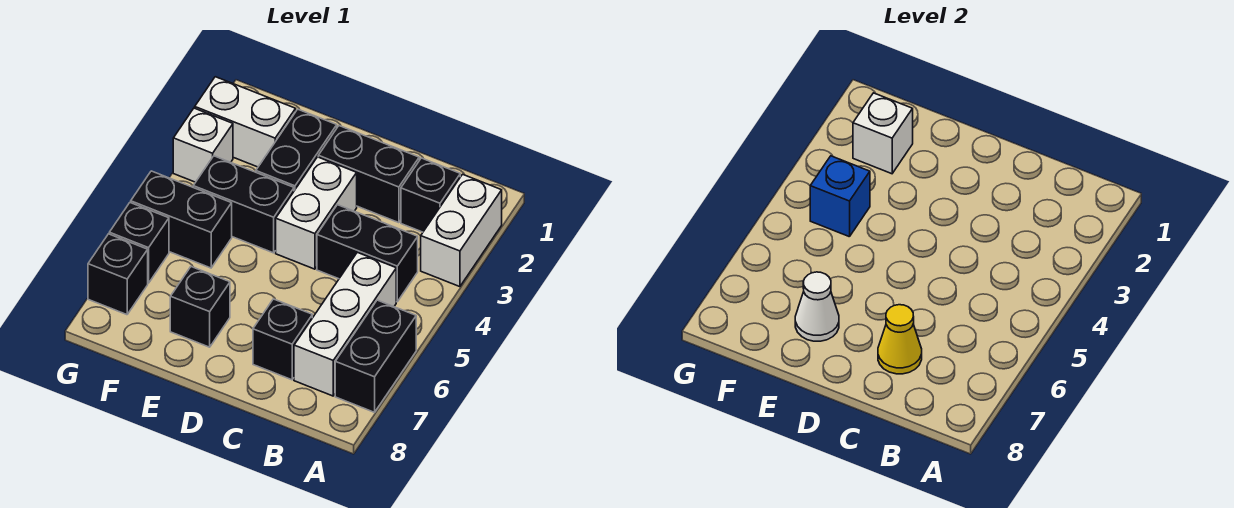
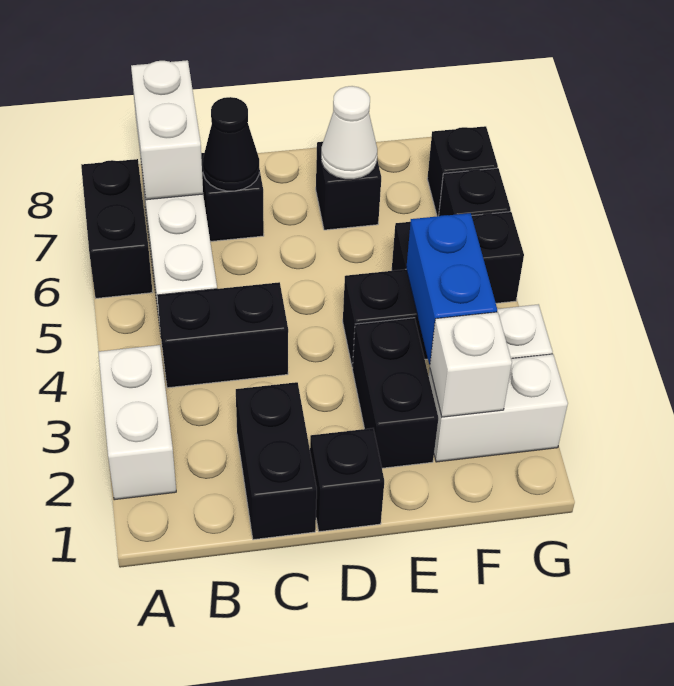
black brick B2 level 1 -> black brick D1 level 1
black brick C2:D2 level 1 -> black brick C1:C2 level 1
yellow cone C7 level 2 -> black cone C7 level 2
white brick D3:D4 level 1 -> white brick B7:B8 level 2
blue brick F4 level 2 -> blue brick F3:F4 level 2

